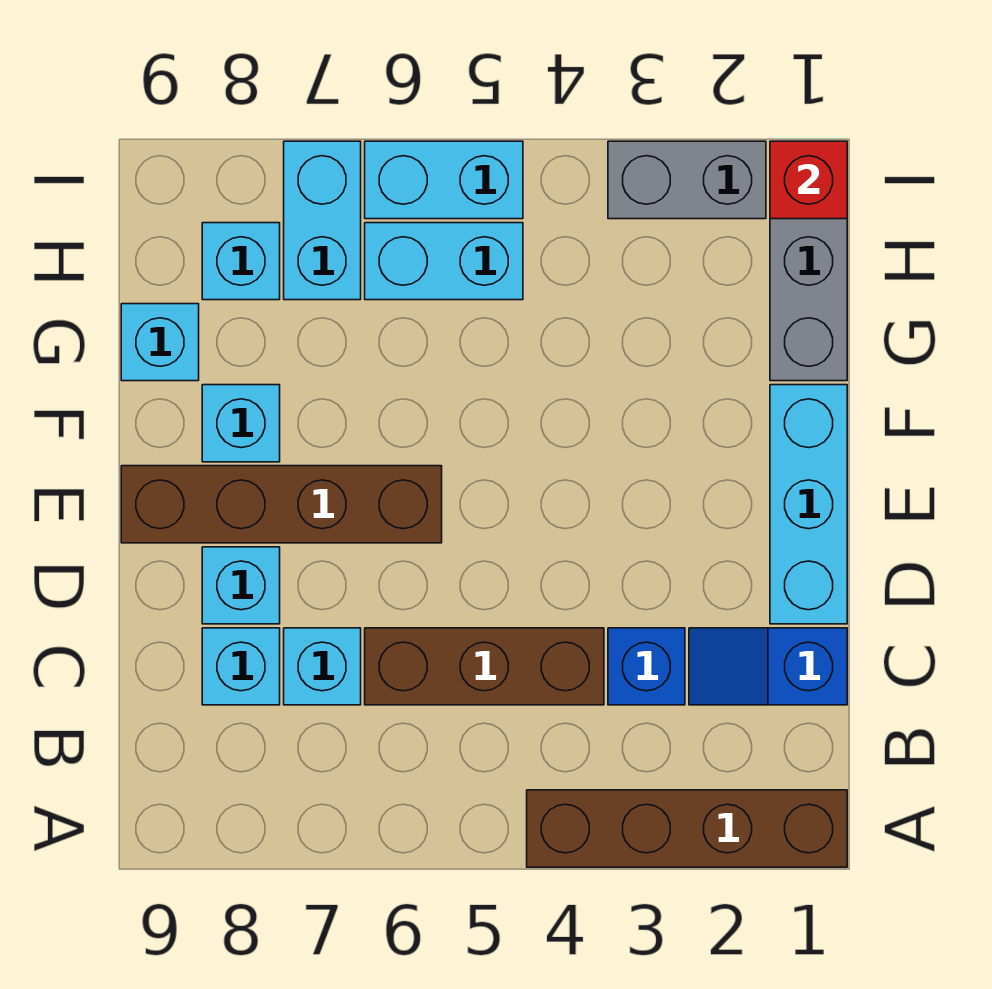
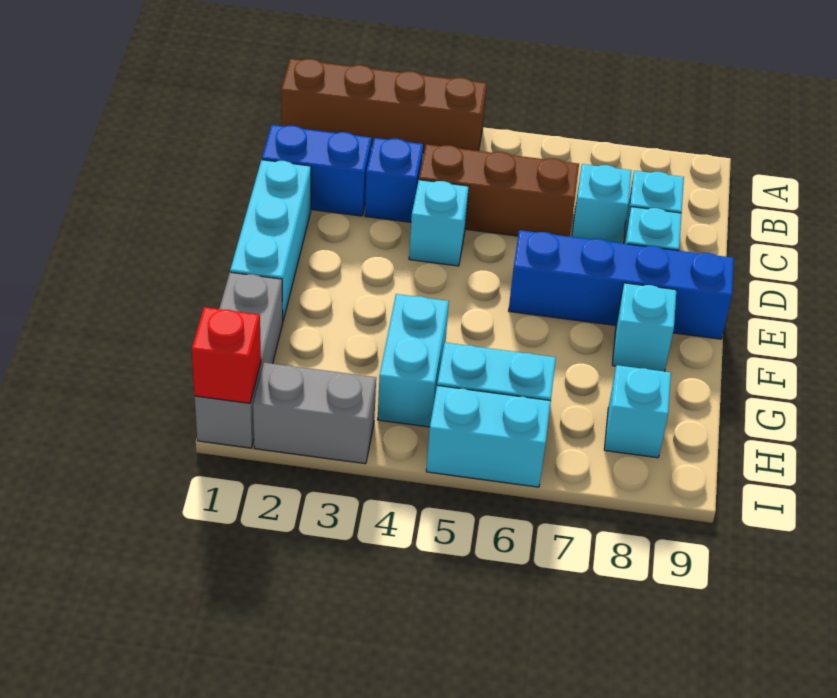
blue slope C1:C2 level 1 top 1 -> blue brick C1:C2 level 1
brown brick E6:E9 level 1 -> blue brick E6:E9 level 1
cyan brick G9 level 1 -> cyan brick D4 level 1
cyan brick H7:I7 level 1 -> cyan brick G4:H4 level 1

